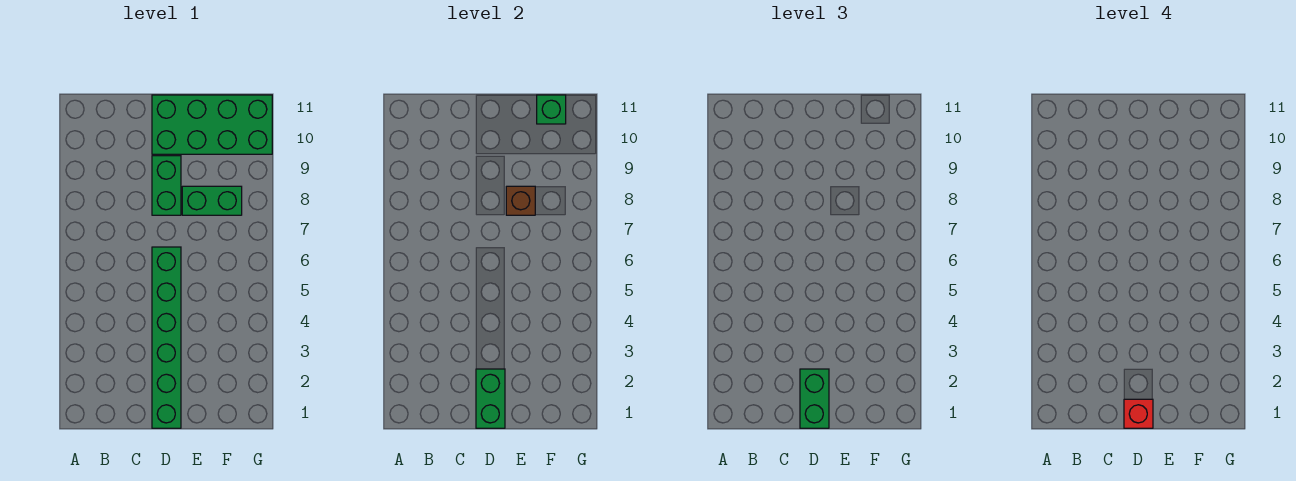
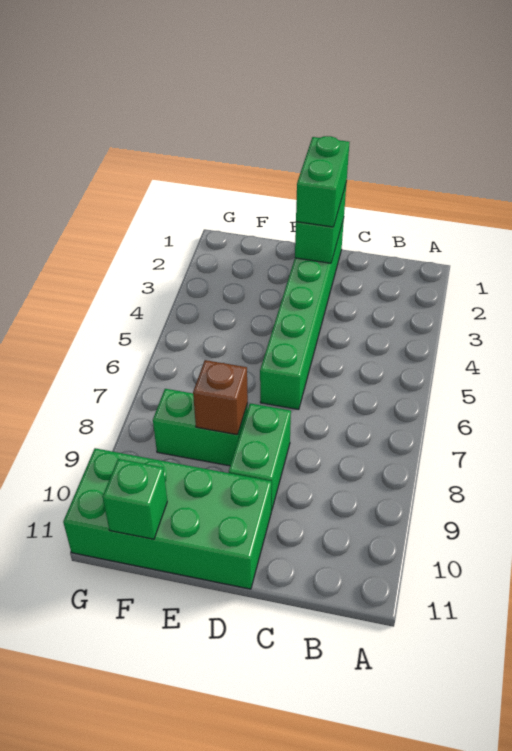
red brick D1 level 4 -> none

